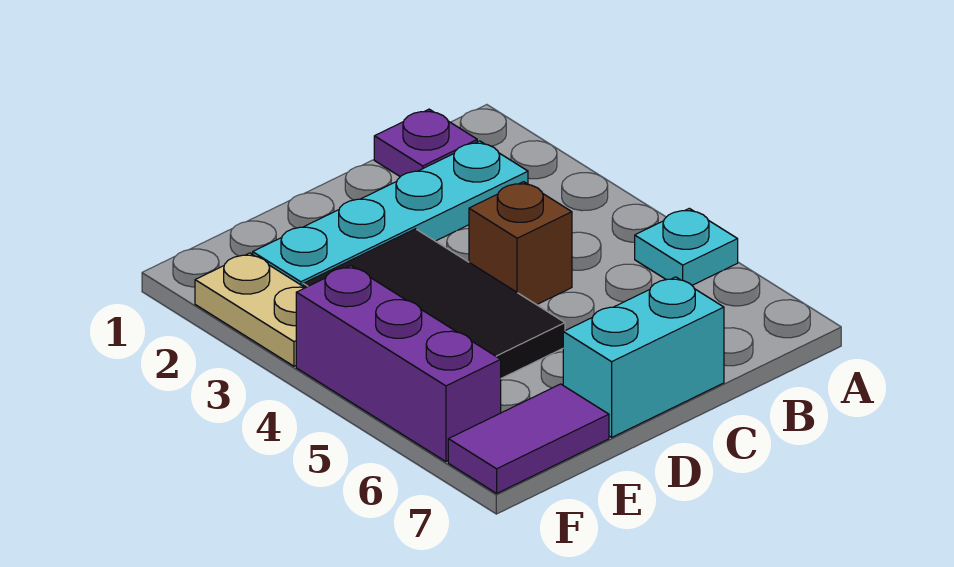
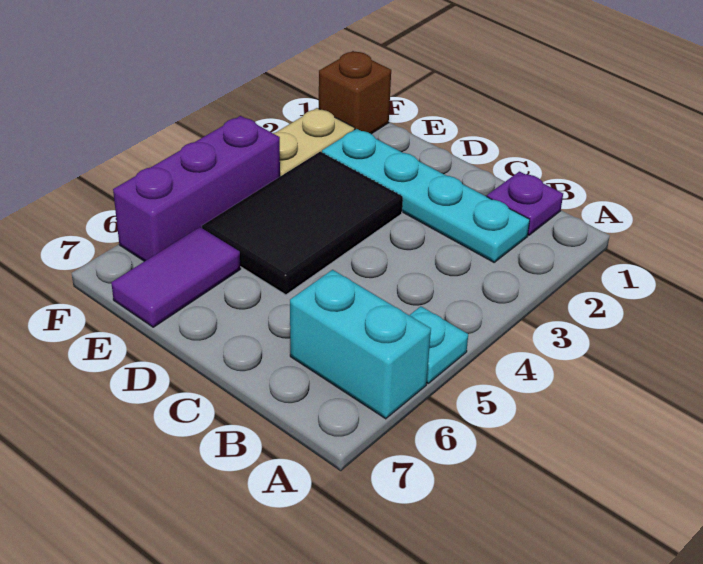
brown brick C4 level 1 -> brown brick F1 level 1
cyan brick C7:D7 level 1 -> cyan brick A6:B6 level 1
purple tile E7:F7 level 1 -> purple tile E6:E7 level 1

